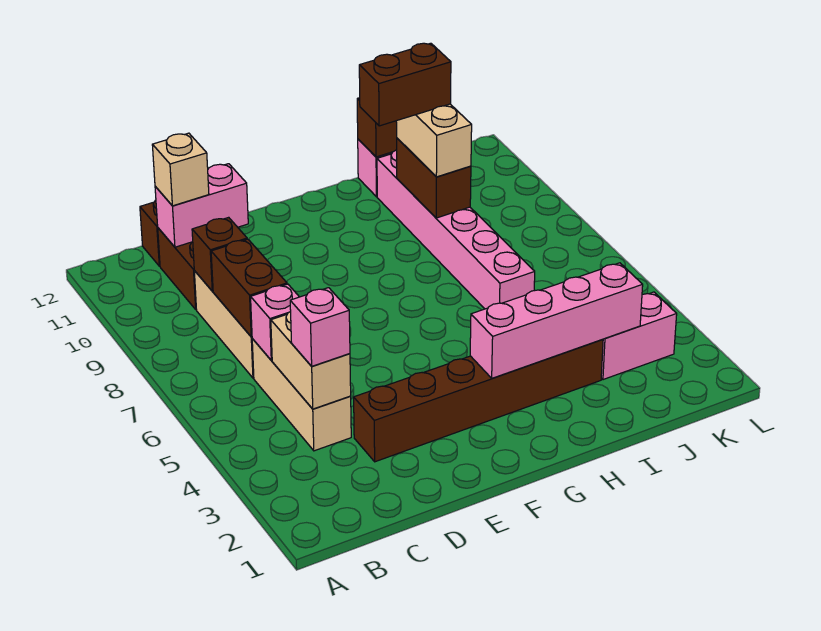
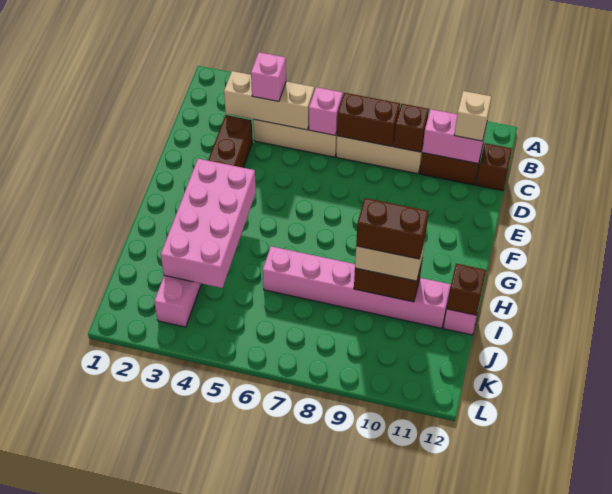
tan brick C4:C5 level 2 -> tan brick C3:C5 level 2
pink brick C11:D11 level 2 -> pink brick C10:C11 level 2
pink brick G3:J3 level 2 -> pink brick G3:J4 level 2
brown brick H10:I10 level 4 -> brown brick I9:I10 level 4

